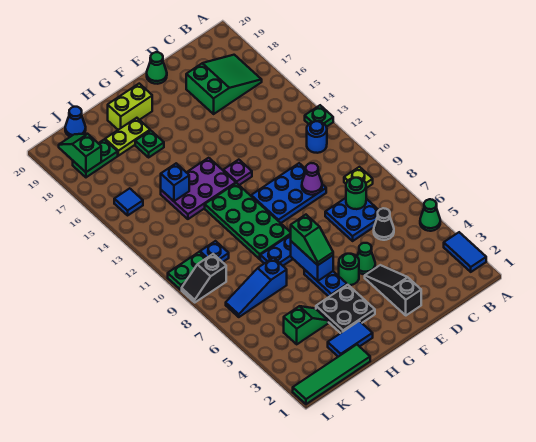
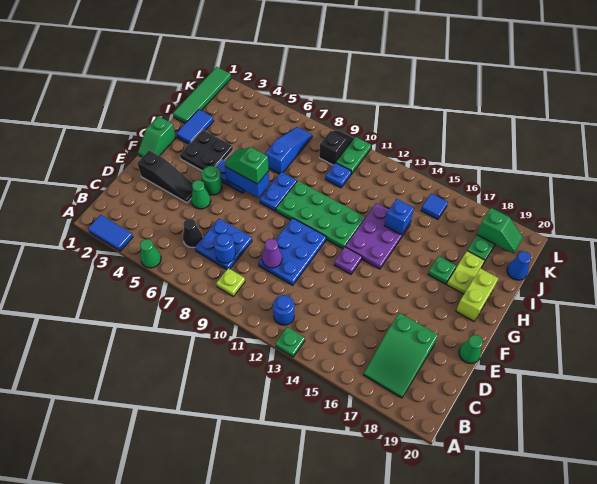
green round brick C8 level 2 -> blue round brick C8 level 2
green slope I4:J4 level 1 top J -> green slope F1:G1 level 1 top G

